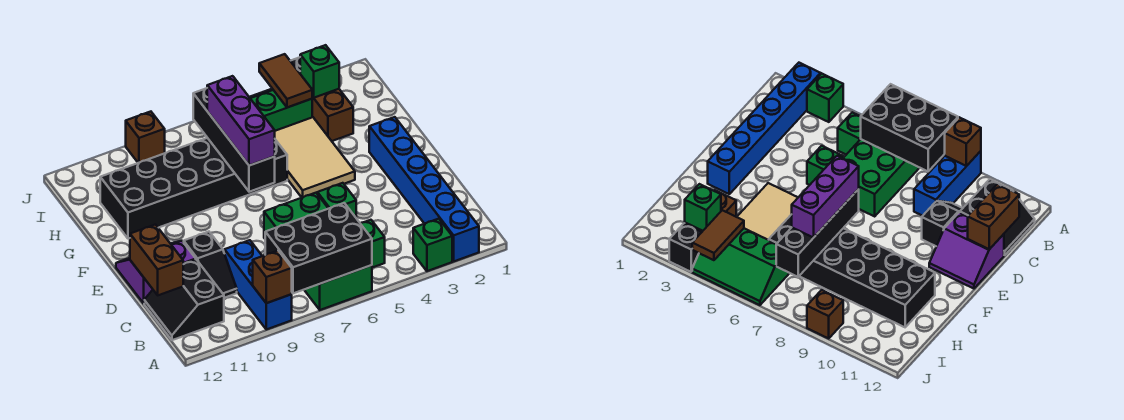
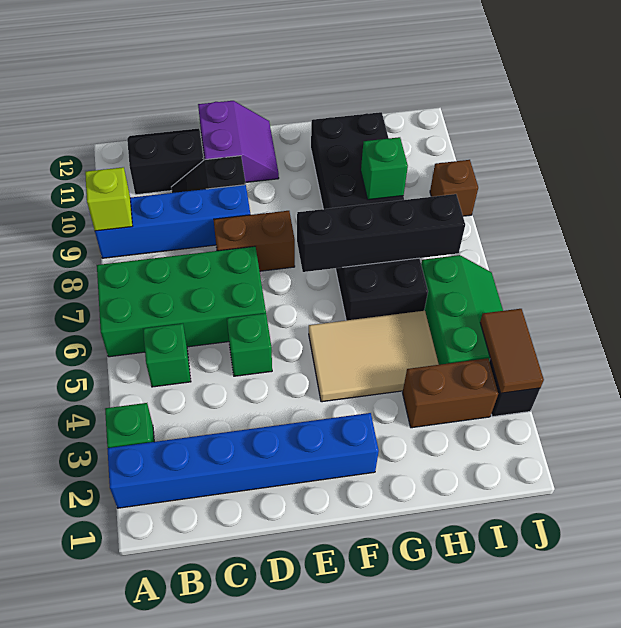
black brick A6:B8 level 2 -> none
blue brick A9:C9 level 1 -> blue brick A9:D9 level 1
brown brick A9 level 2 -> lime brick A9 level 2
brown brick C12:D12 level 2 -> brown brick D8:E8 level 1
purple brick F7:H7 level 3 -> none
green brick I3 level 2 -> green brick H9 level 2
brown tile I4:J4 level 2 -> brown tile J3:J4 level 2

